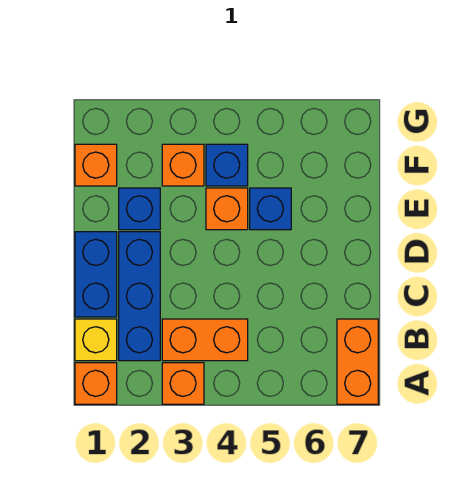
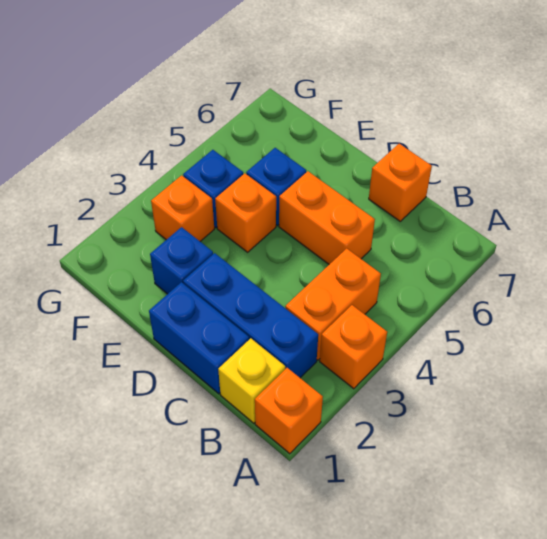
orange brick A7:B7 level 1 -> orange brick C5:D5 level 1
orange brick F1 level 1 -> orange brick C7 level 1

